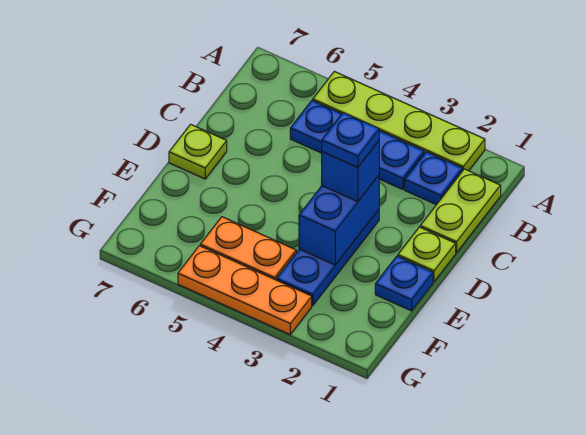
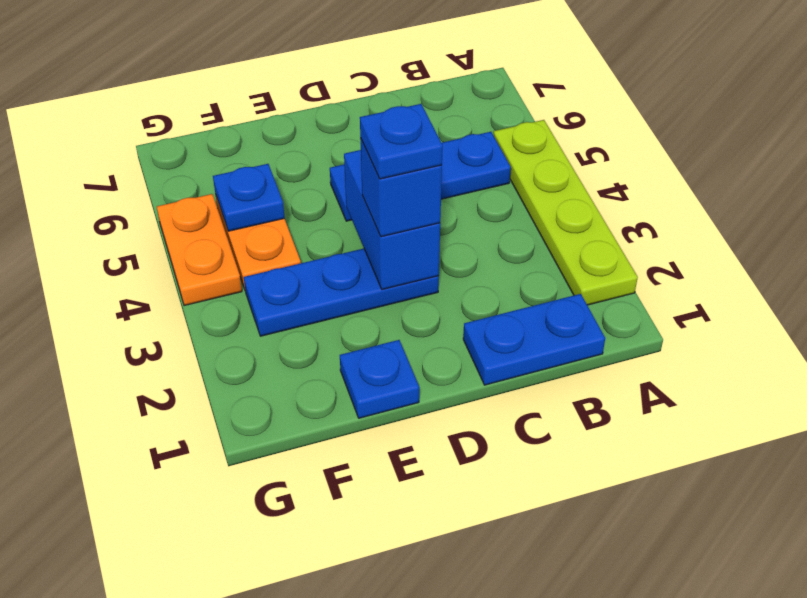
lime plate B1:C1 level 1 -> blue plate B1:C1 level 1
blue plate B2 level 1 -> blue plate F5 level 2
blue plate B3:B5 level 1 -> blue plate B5:D5 level 1
lime plate D1 level 1 -> none
blue brick D3:E3 level 2 -> blue brick D3:D4 level 2
lime plate D7 level 1 -> none
orange plate G3:G5 level 1 -> orange plate G4:G5 level 1

